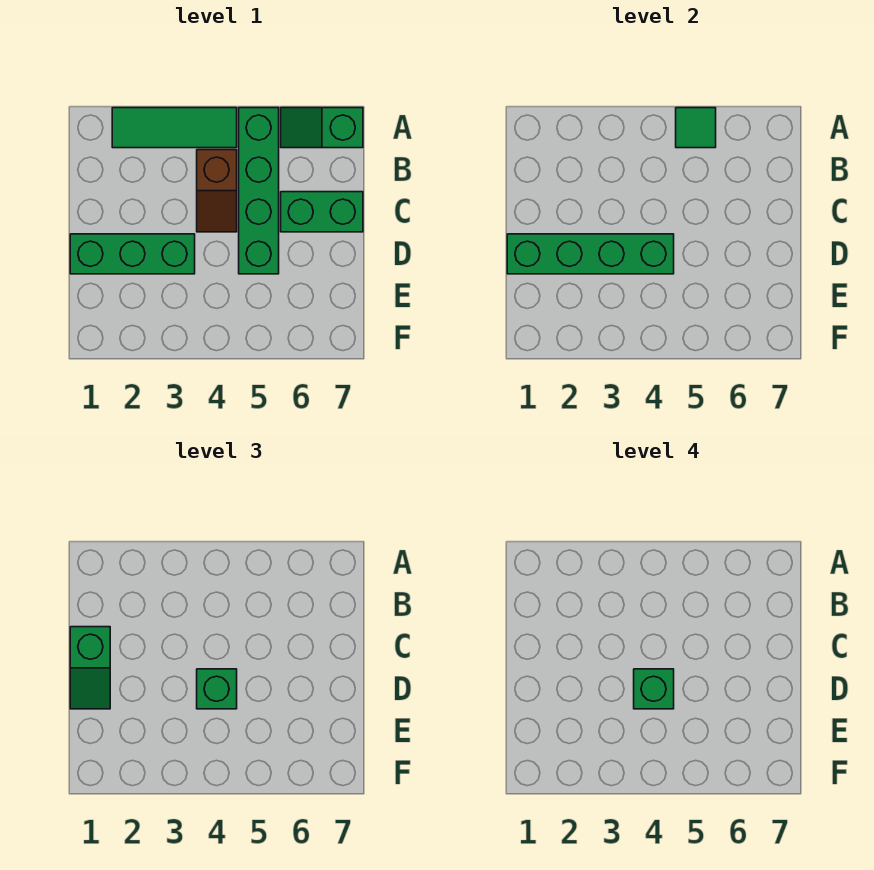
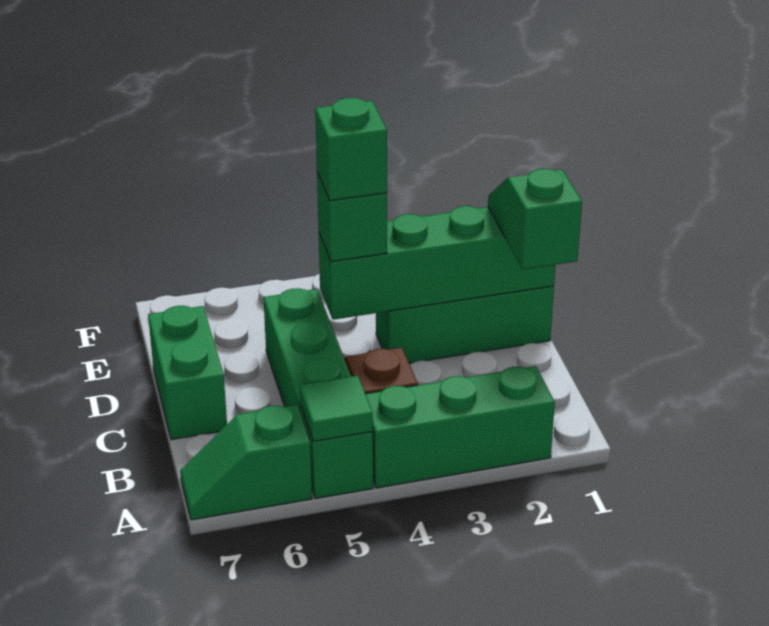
green tile A2:A4 level 1 -> green brick A2:A4 level 1
green slope A6:A7 level 1 top 7 -> green slope A6:A7 level 1 top 6
green brick C6:C7 level 1 -> green brick C7:D7 level 1

